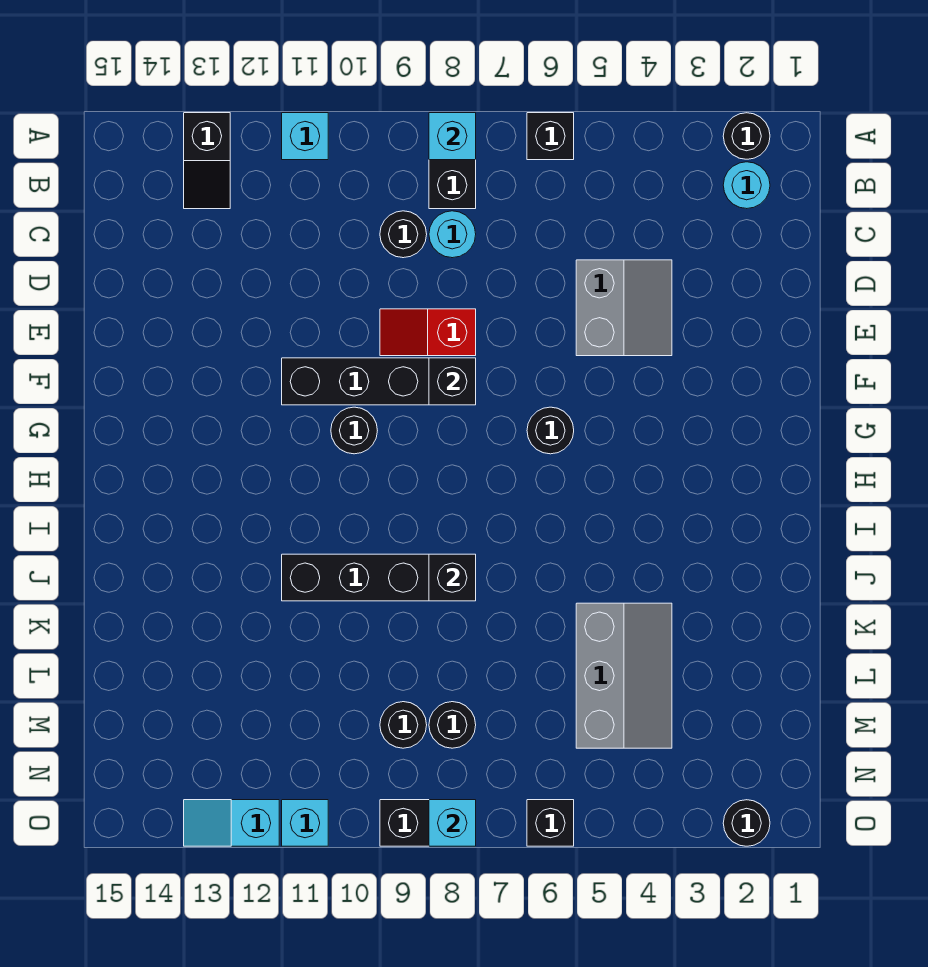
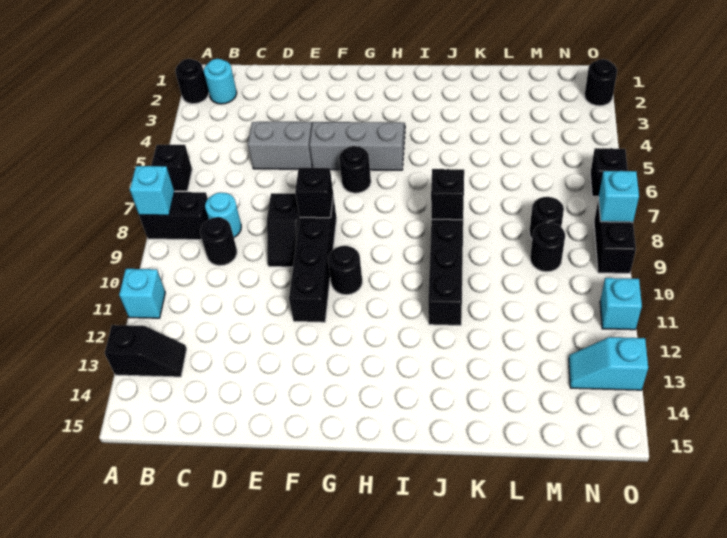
red slope E8:E9 level 1 top 8 -> black slope E8:E9 level 1 top 8
grey slope K4:M5 level 1 top 5 -> grey slope F4:H5 level 1 top 5
cyan slope O12:O13 level 1 top 12 -> cyan slope N13:O13 level 1 top O

